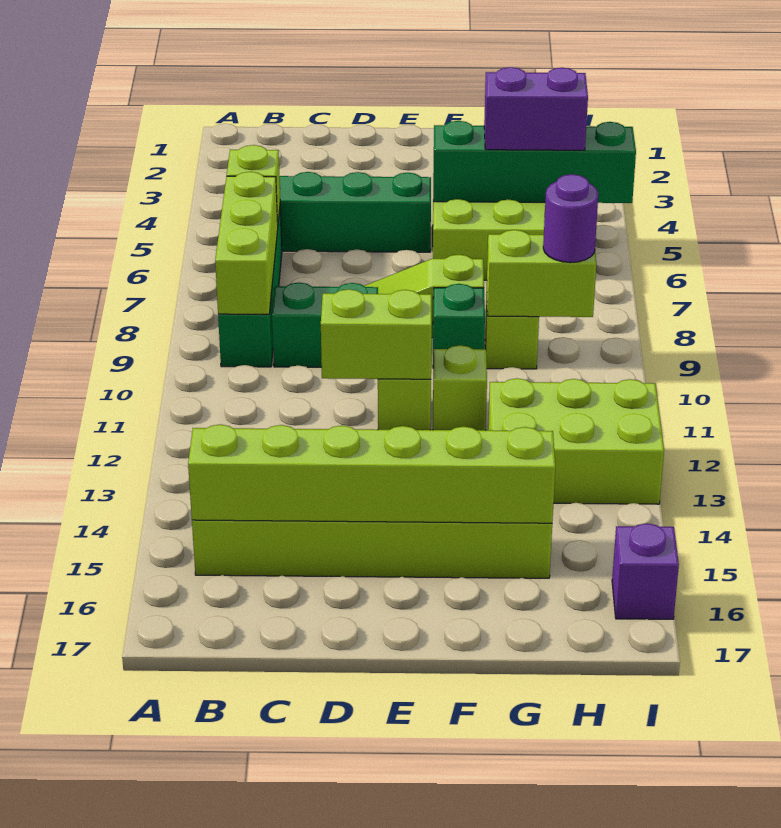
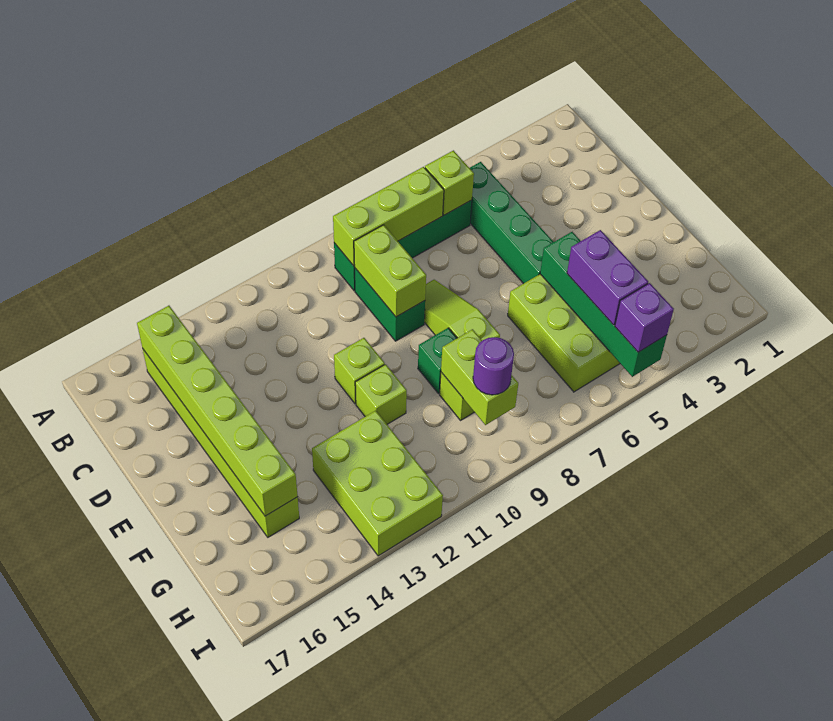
lime brick D11:E11 level 2 -> lime brick C9:D9 level 2
purple brick I16 level 1 -> purple brick I5 level 3

